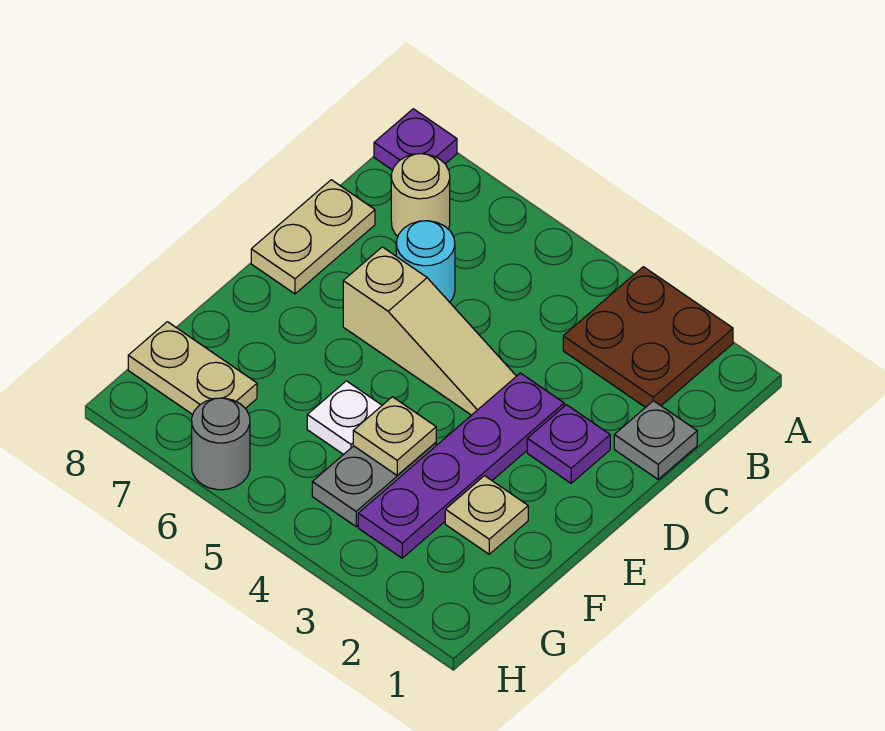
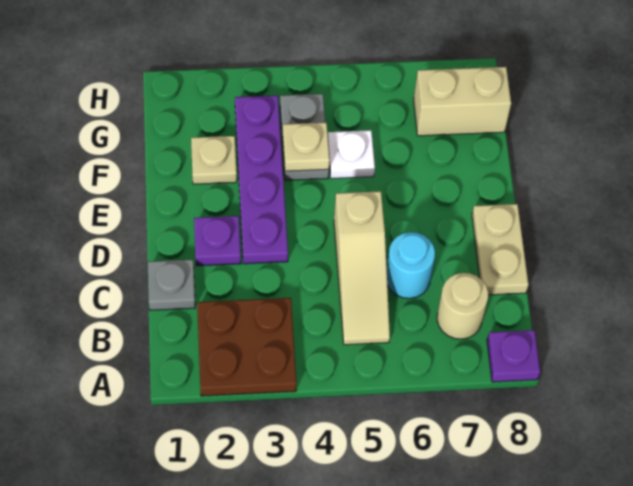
tan slope D4:D6 level 1 top 6 -> tan slope B5:D5 level 1 top D
tan plate G7:G8 level 1 -> tan brick G7:G8 level 1
grey round brick H6 level 1 -> none

